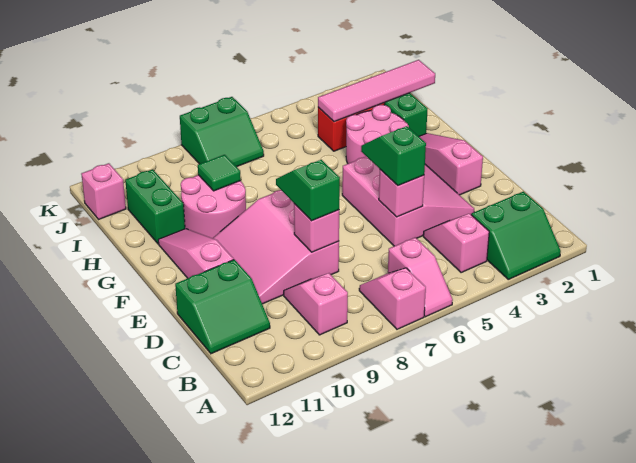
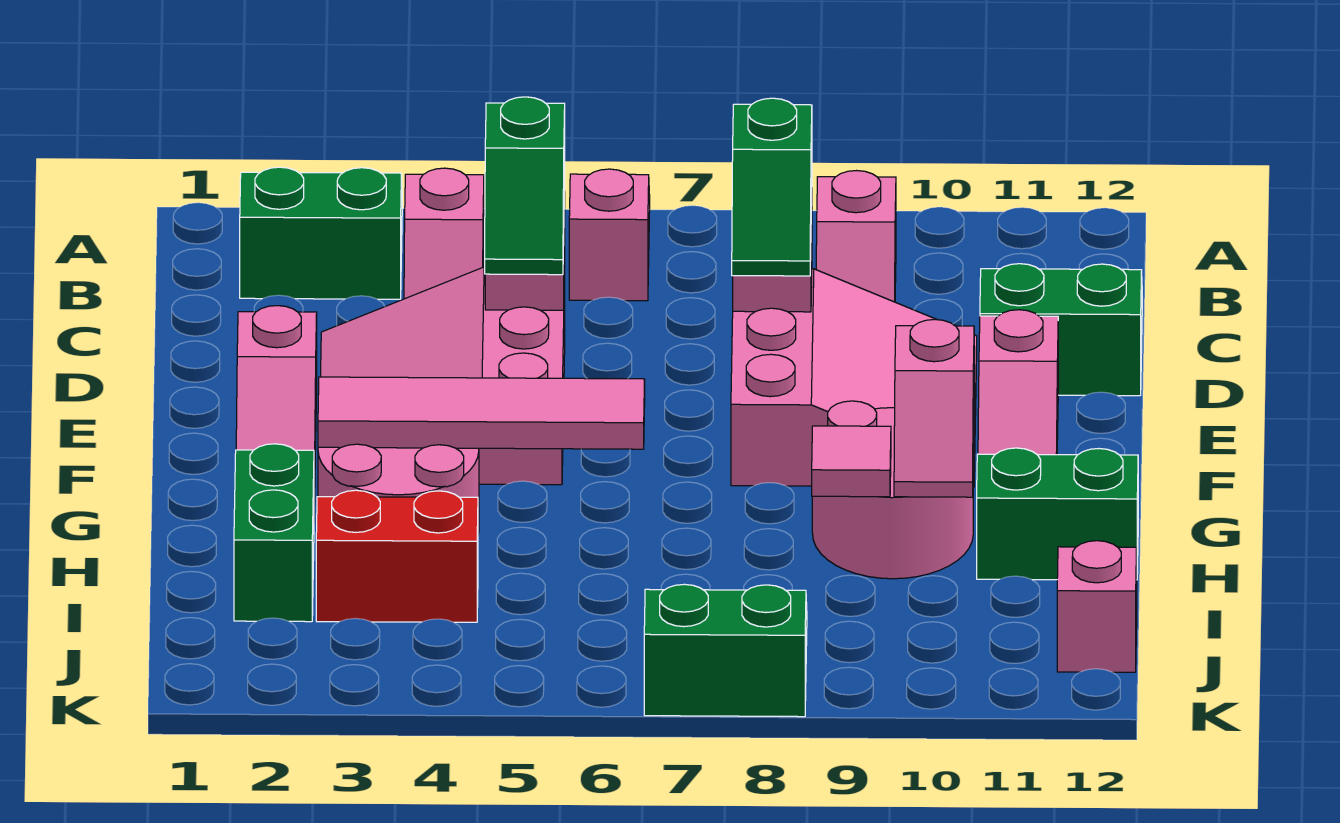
pink slope A7:B7 level 1 top A -> pink slope G10:H10 level 2 top G
green tile H9 level 2 -> pink tile H9 level 2
green brick H11:I11 level 1 -> green brick H11:H12 level 1
pink tile I1:I4 level 2 -> pink tile G3:G6 level 2

